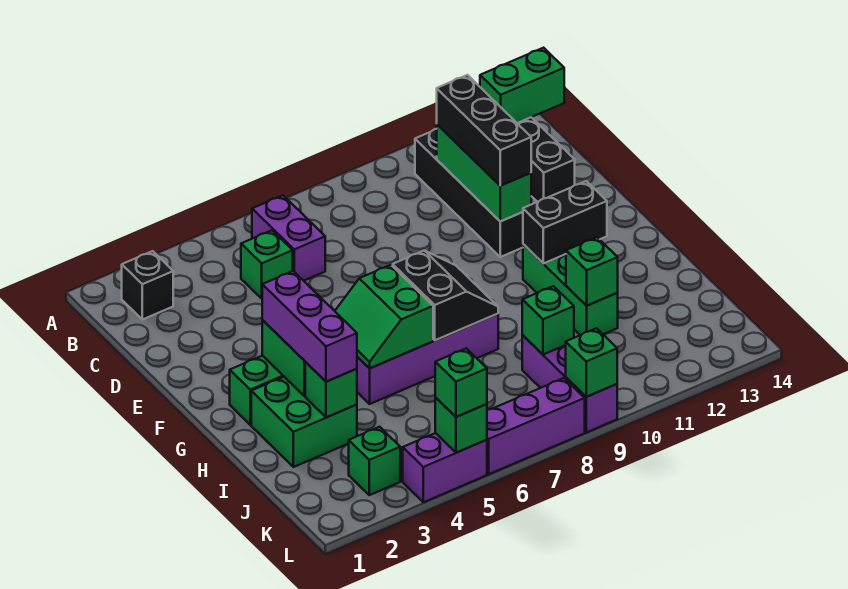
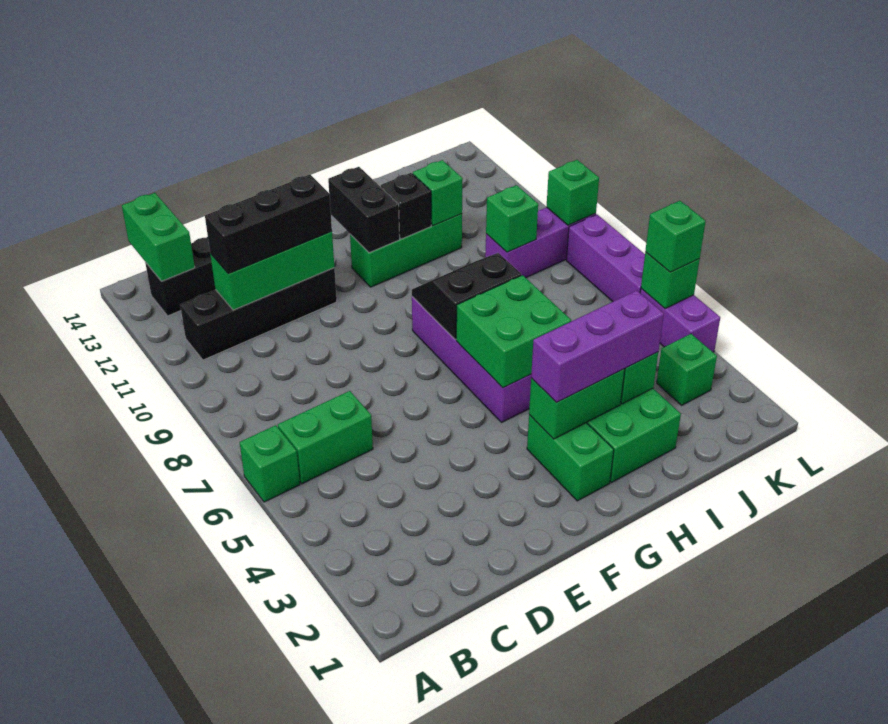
black brick B2 level 1 -> black brick H11 level 2
purple brick B6:C6 level 1 -> green brick B6:C6 level 1
green brick C5 level 1 -> green brick A6 level 1
green slope G5:H6 level 2 top 6 -> green brick G5:H6 level 2

